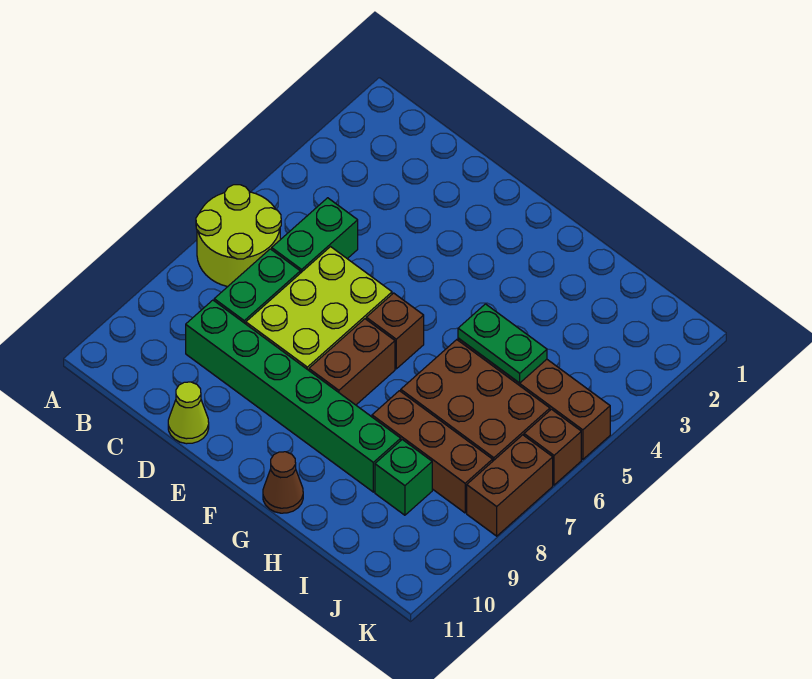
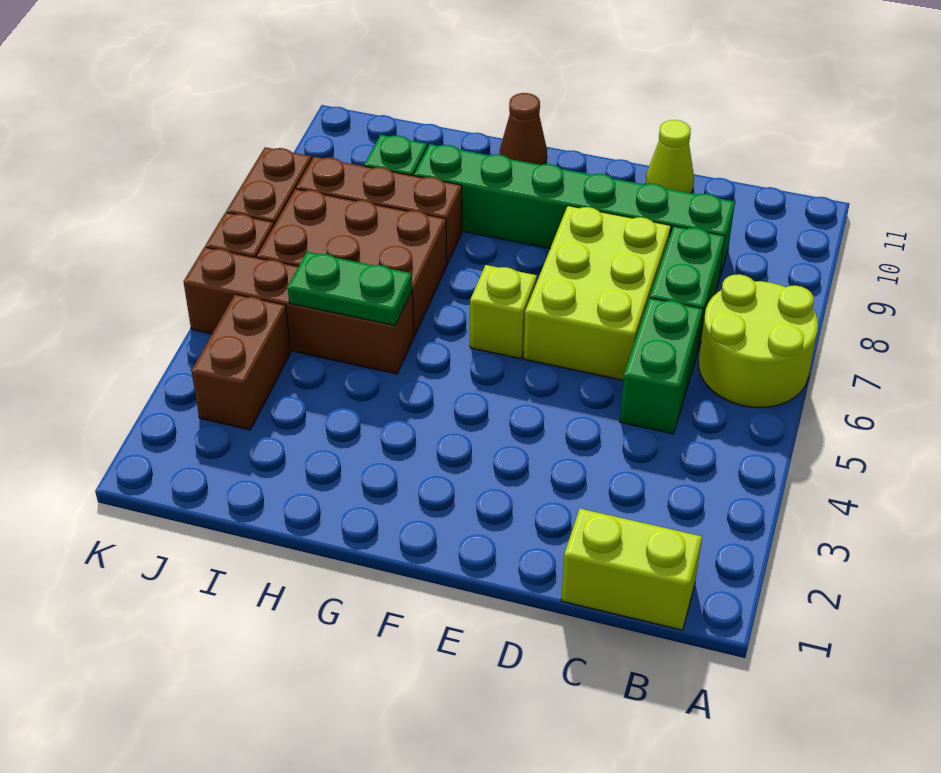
none -> lime brick B1:C1 level 1
brown brick F6 level 1 -> lime brick F6 level 1
brown brick F7:F8 level 1 -> brown brick J3:J4 level 1

